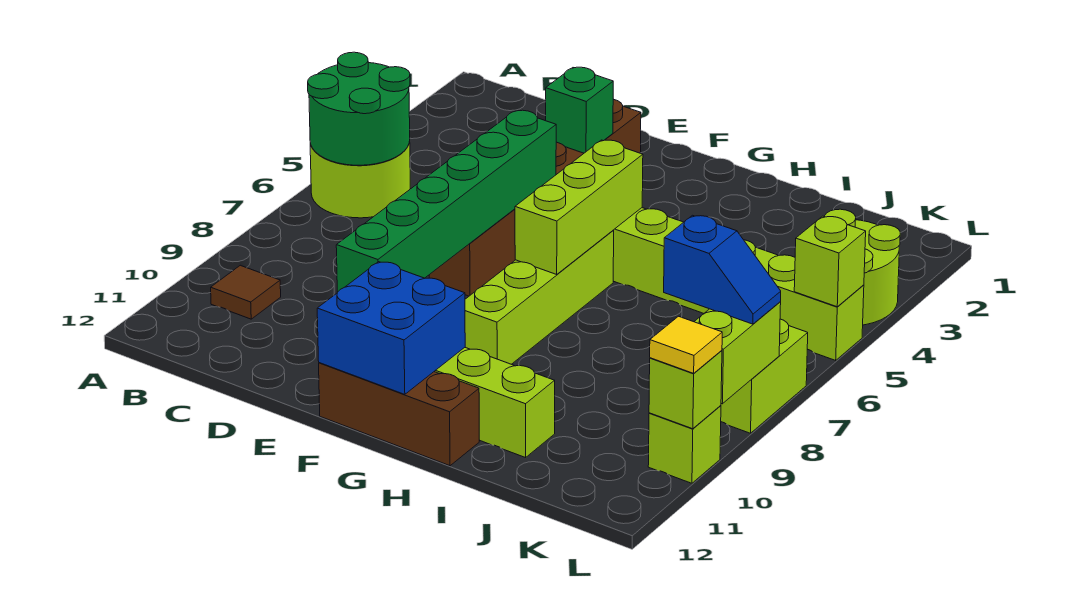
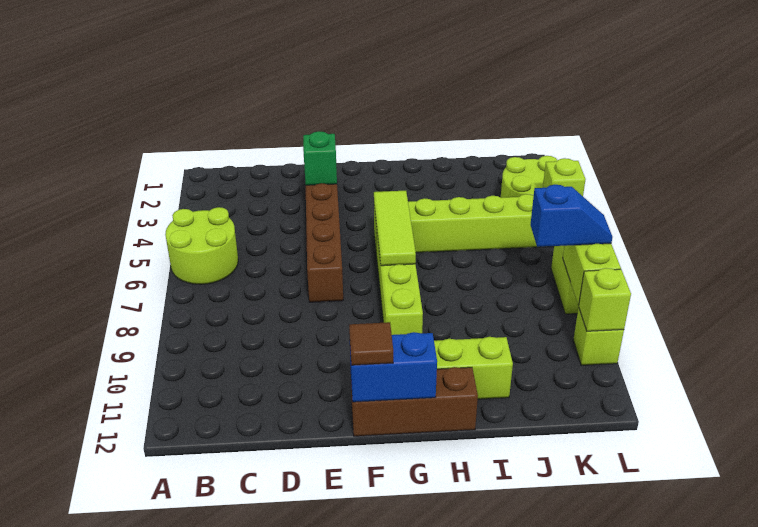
green round brick A5:B6 level 2 -> none
brown tile B10 level 1 -> brown tile F12 level 3
green brick E5:E10 level 2 -> none
blue brick F11:G12 level 2 -> blue brick F12:G12 level 2
lime brick G5:G7 level 2 -> lime tile G5:G7 level 2
yellow tile L10 level 3 -> none

